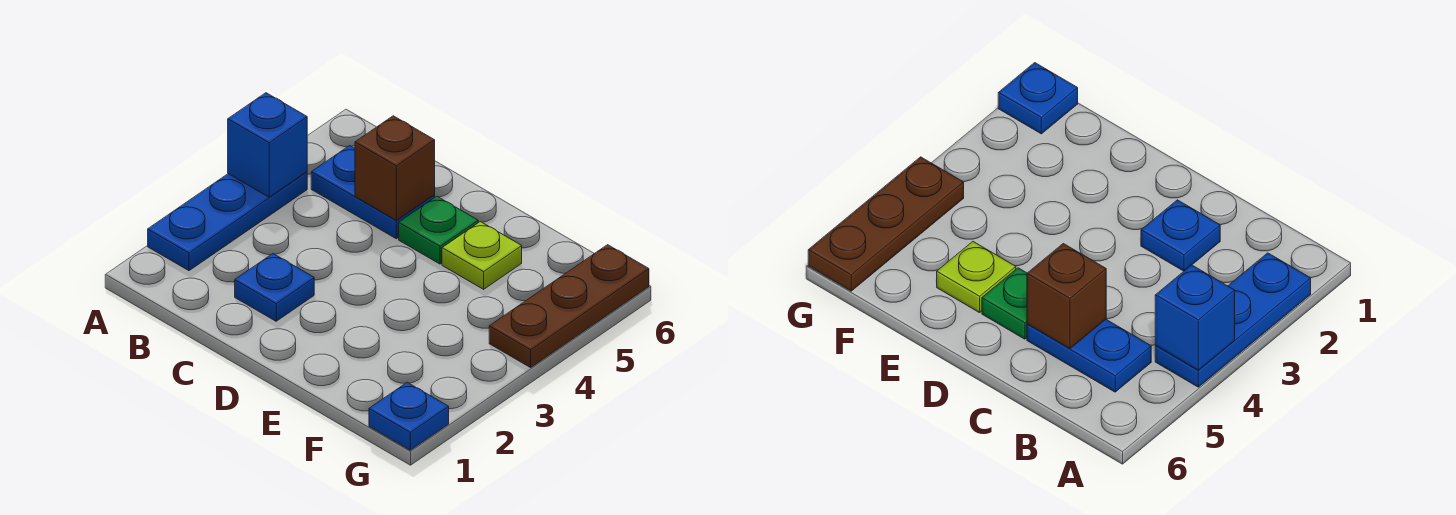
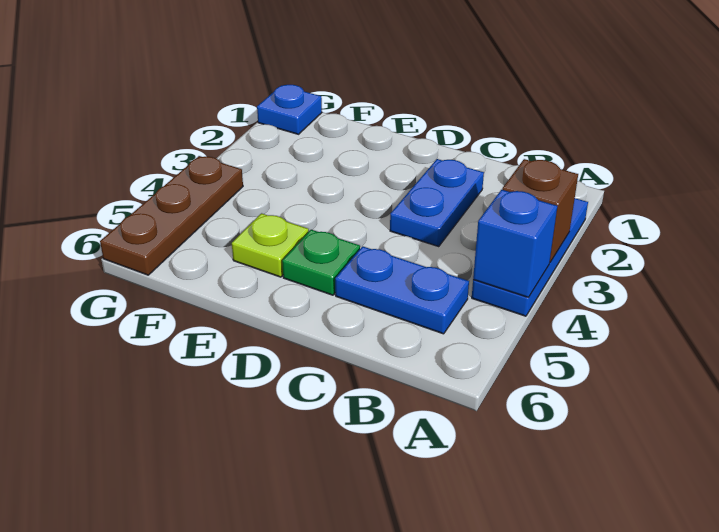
blue plate C2 level 1 -> blue plate C2:C3 level 1
brown brick C5 level 2 -> brown brick A3 level 2

